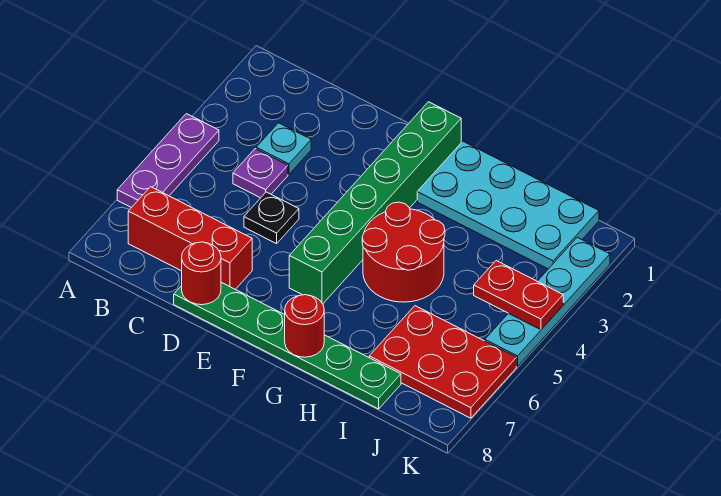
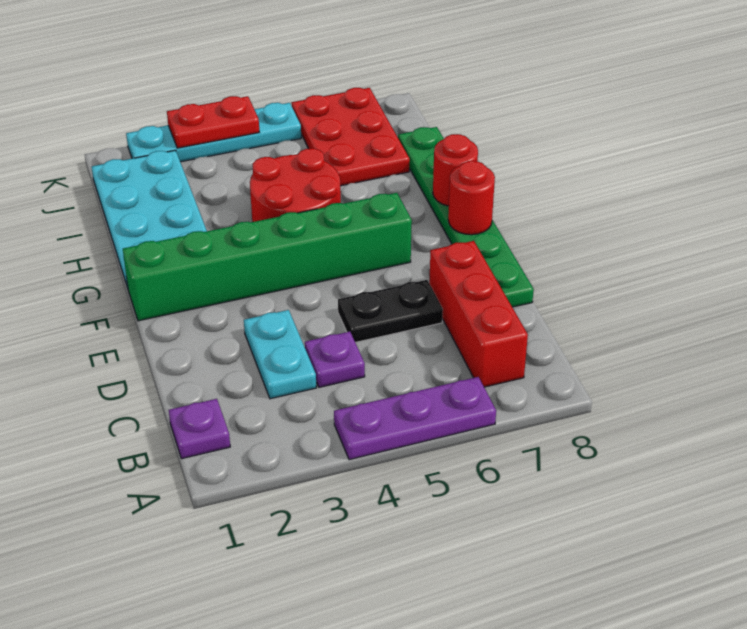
none -> purple plate B1 level 1
cyan plate C3 level 1 -> cyan plate C3:D3 level 1
black plate D5 level 1 -> black plate D5:D6 level 1
red round brick D8 level 2 -> red round brick F8 level 2
red plate J4:K4 level 2 -> red plate K3:K4 level 2

